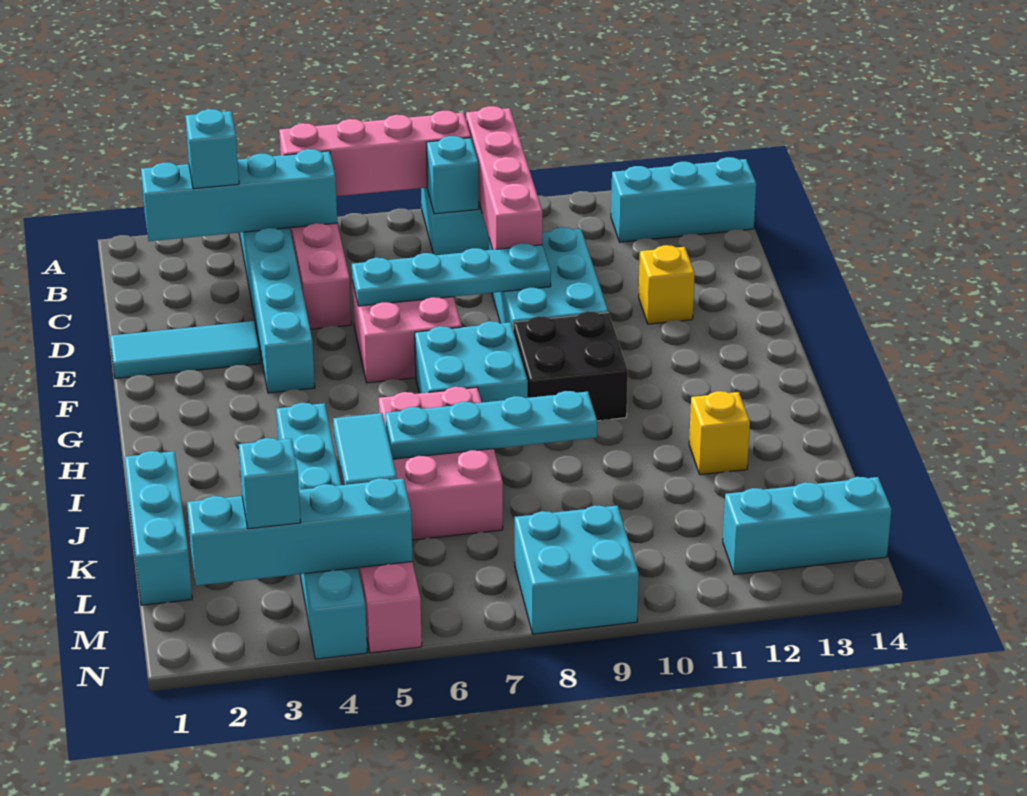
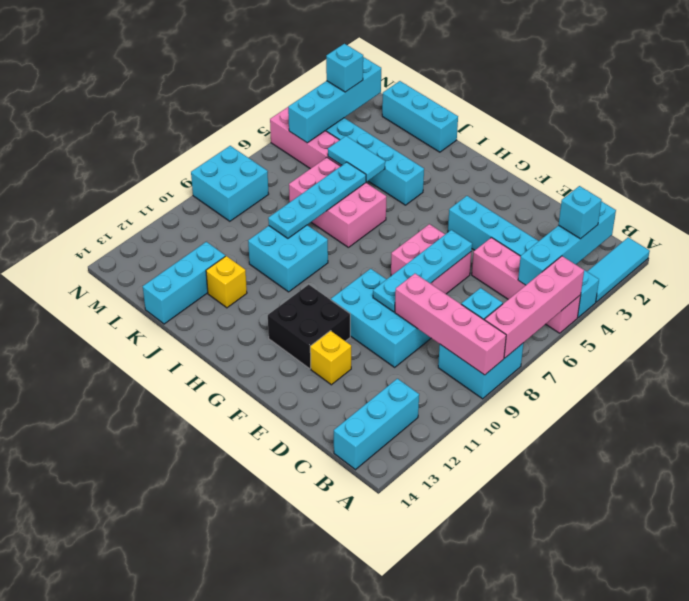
cyan tile E1:E3 level 1 -> cyan tile A1:A3 level 1
cyan brick G7:H8 level 1 -> cyan brick I9:J10 level 1
black brick G9:H10 level 1 -> black brick F11:G12 level 1
cyan brick M12:M14 level 1 -> cyan brick K12:K14 level 1

